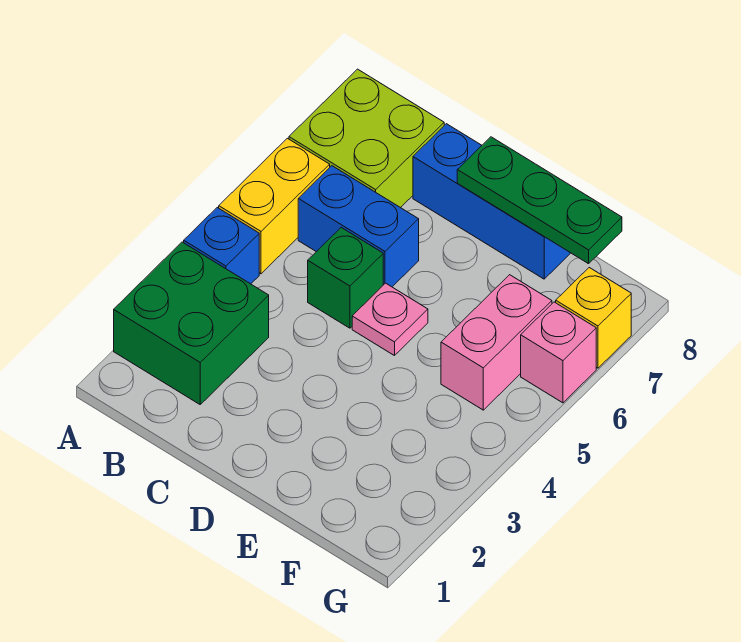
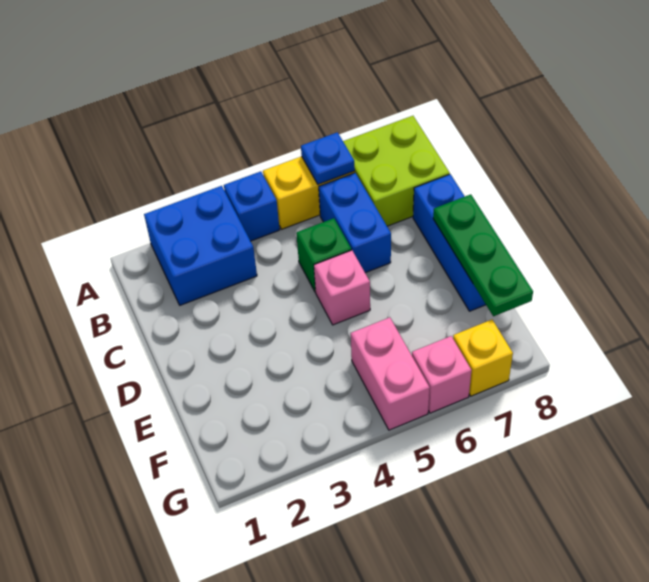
green brick A2:B3 level 1 -> blue brick A2:B3 level 1
none -> blue plate A6 level 2
pink plate D5 level 1 -> pink brick D5 level 1
pink brick F5:F6 level 1 -> pink brick F5:G5 level 1

